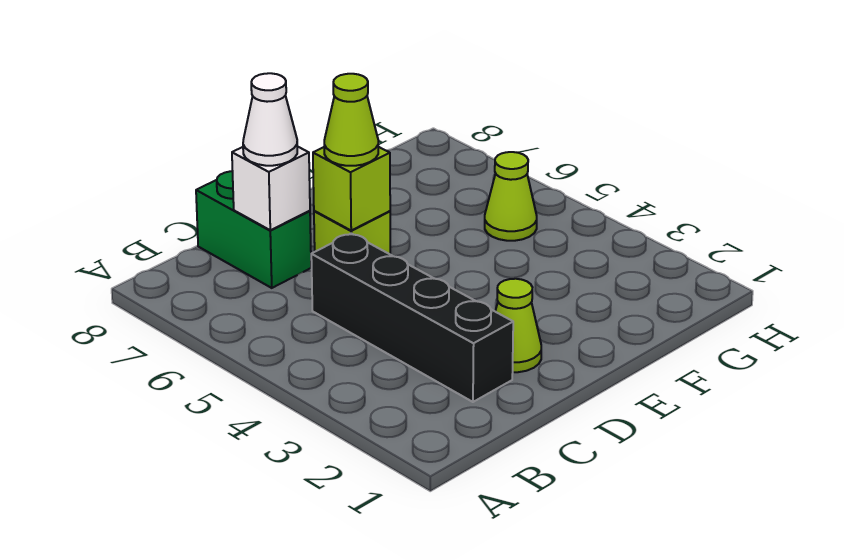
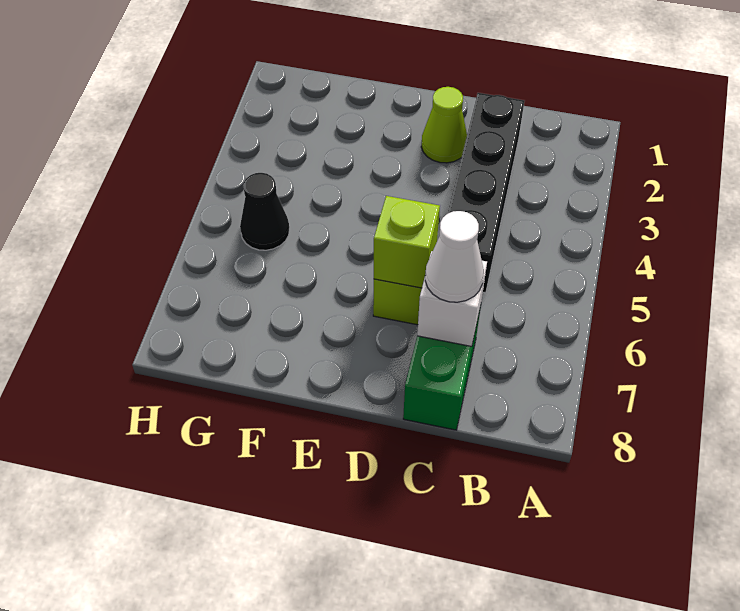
lime cone D6 level 3 -> none
lime cone G5 level 1 -> black cone G5 level 1

